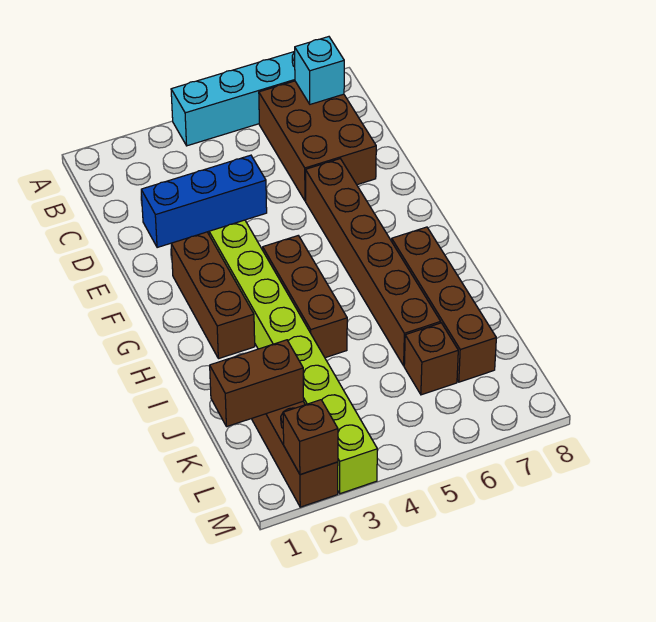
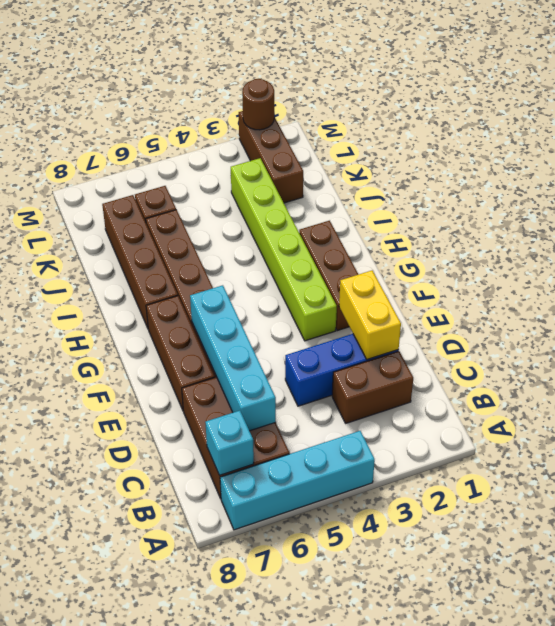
none -> cyan brick C6:F6 level 2
none -> yellow brick D2:E2 level 2
lime brick F3:M3 level 1 -> lime brick F3:K3 level 1
brown brick G4:I4 level 1 -> brown brick E7:G7 level 1
brown brick K1:K2 level 2 -> brown brick C2:C3 level 1
brown brick M2 level 2 -> brown round brick M2 level 2

